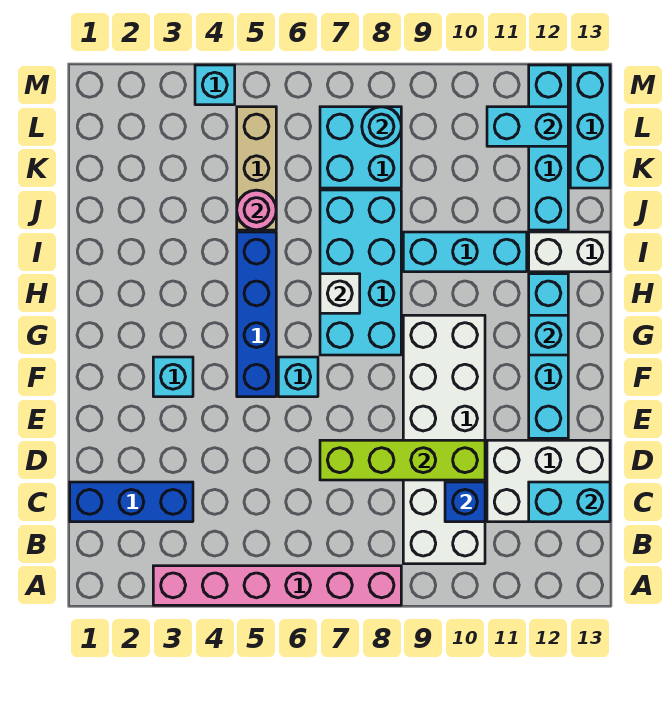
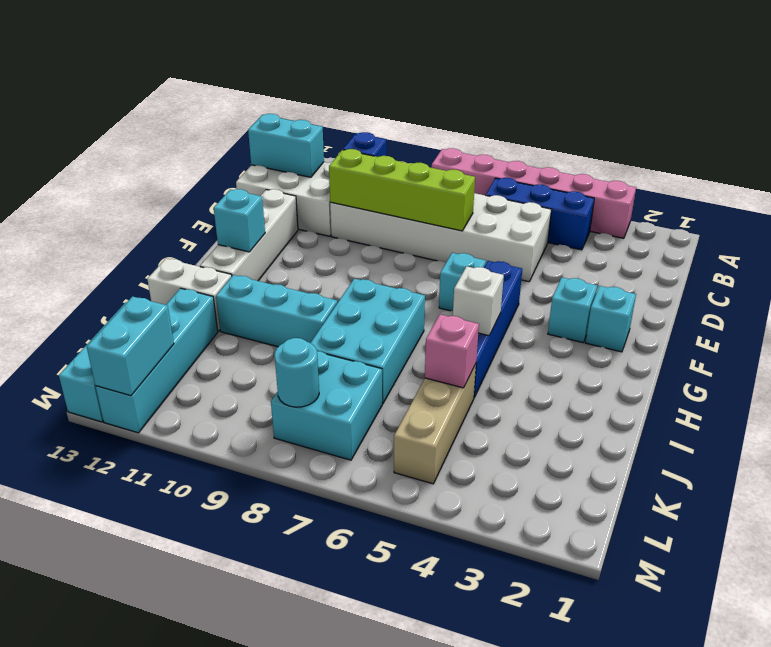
white brick B9:G10 level 1 -> white brick C5:D10 level 1
blue brick C1:C3 level 1 -> blue brick B4:B6 level 1
cyan brick E12:H12 level 1 -> white brick E12:H12 level 1
cyan brick G7:J8 level 1 -> cyan brick H7:J8 level 1
white brick H7 level 2 -> white brick H5 level 2
pink round brick J5 level 2 -> pink brick J5 level 2
cyan brick L11:L12 level 2 -> cyan brick L12:M12 level 2
cyan brick M4 level 1 -> cyan brick F2 level 1

